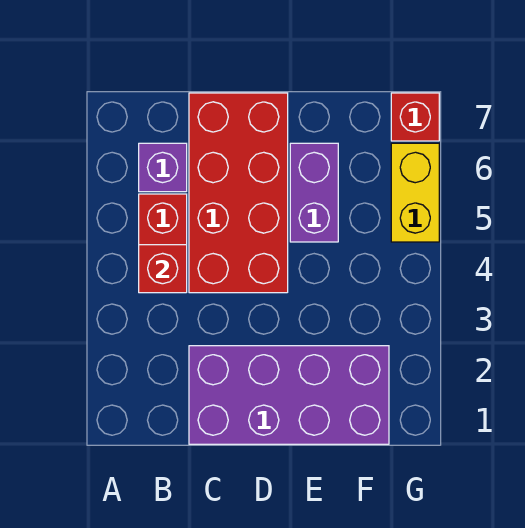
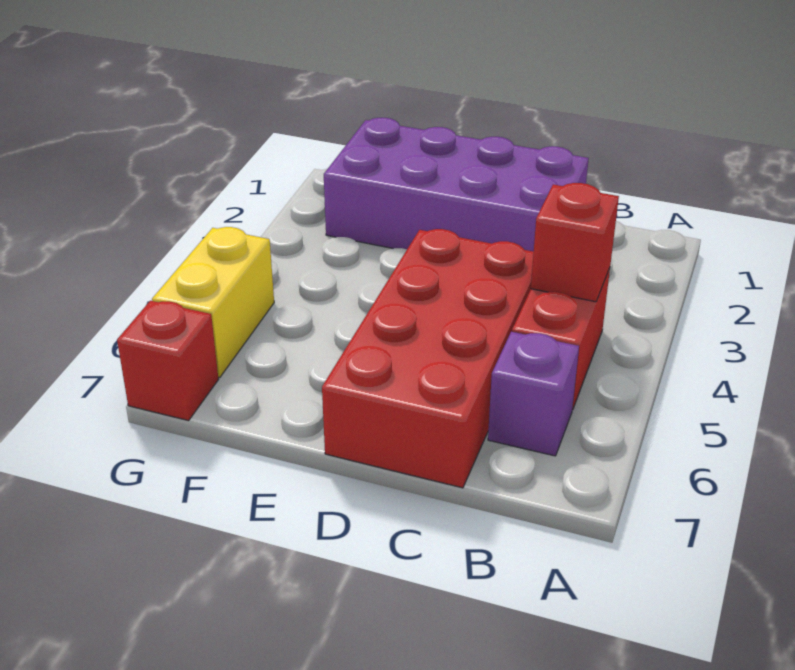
purple brick E5:E6 level 1 -> none

